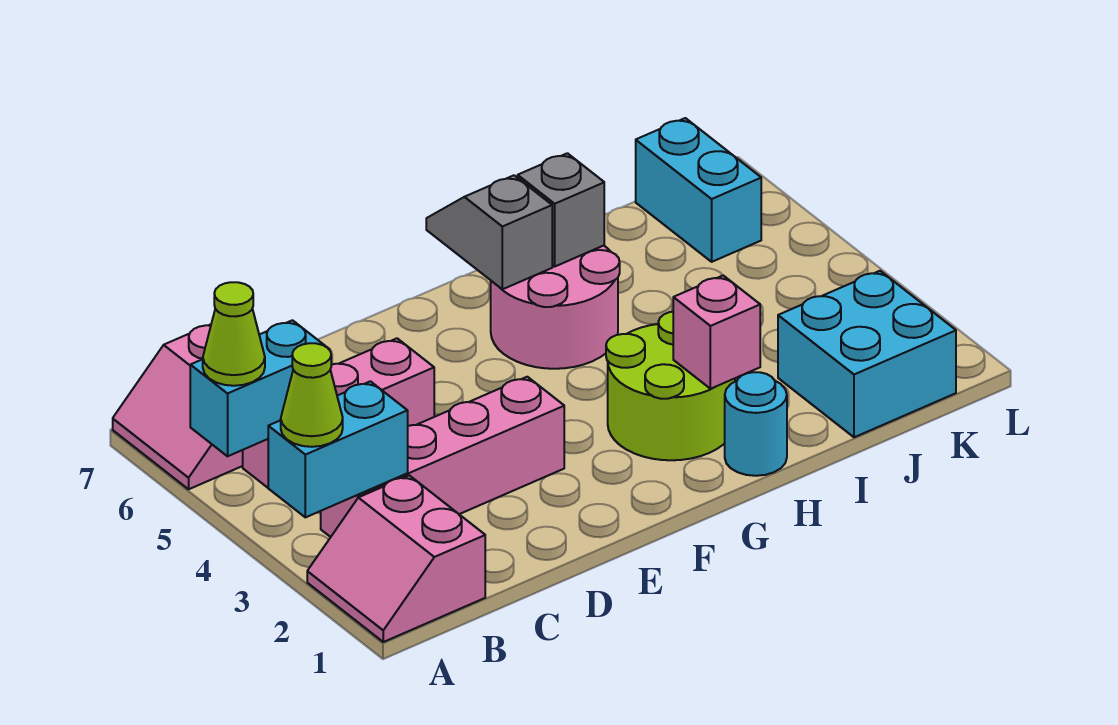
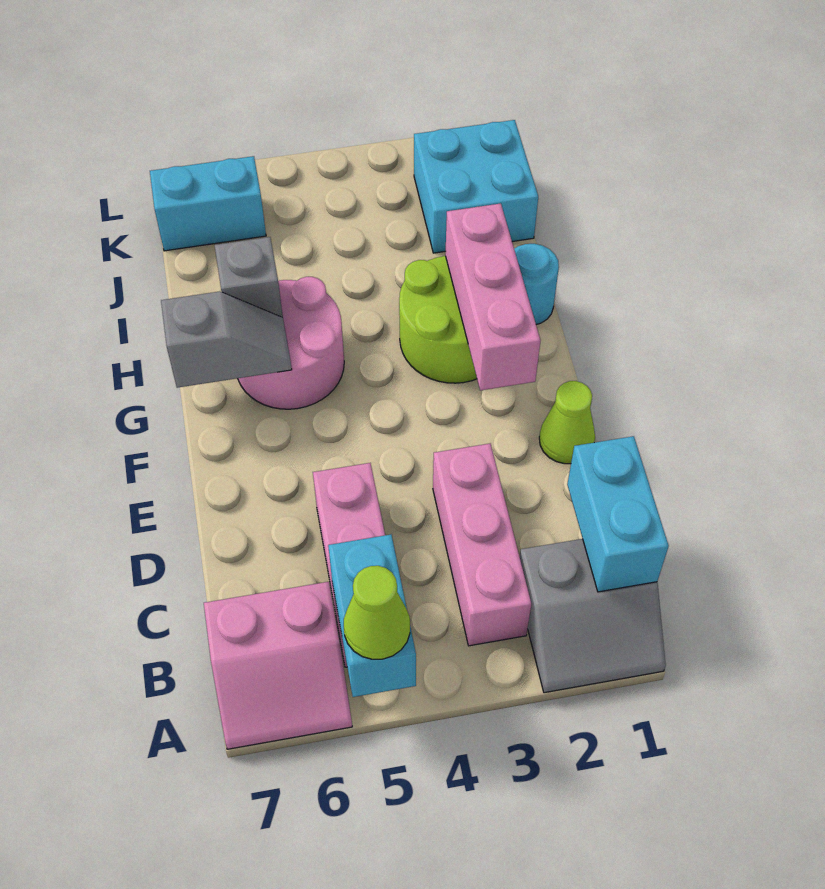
pink slope A1:B2 level 1 top B -> grey slope A1:B2 level 1 top B
cyan brick A3:B3 level 2 -> cyan brick B1:C1 level 2
lime cone A3 level 3 -> lime cone E1 level 1
pink brick B3:E3 level 1 -> pink brick B3:D3 level 1
grey slope G6:G7 level 2 top 6 -> grey slope G6:G7 level 2 top 7
pink brick H2 level 2 -> pink brick F2:H2 level 2

